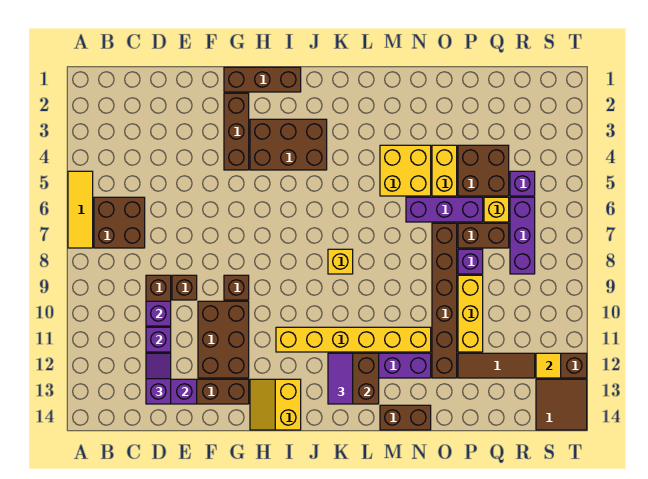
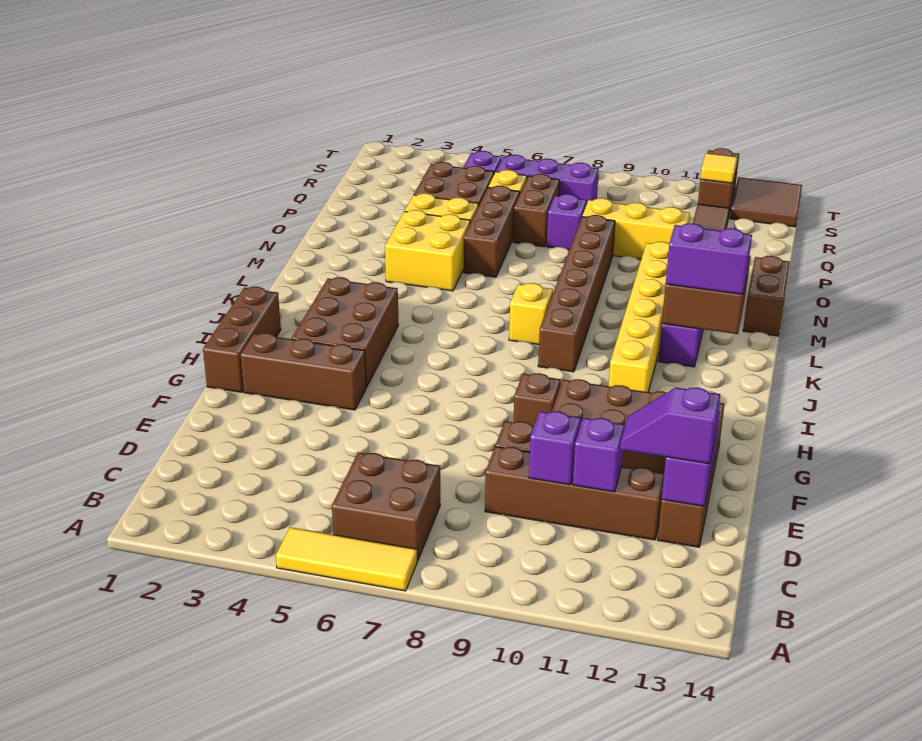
yellow slope H13:I14 level 1 top I -> none
purple tile K12:K13 level 3 -> purple brick K12:K13 level 3
purple brick N6:P6 level 1 -> brown brick N6:P6 level 1
brown brick O7:O12 level 1 -> brown brick J9:O9 level 1

